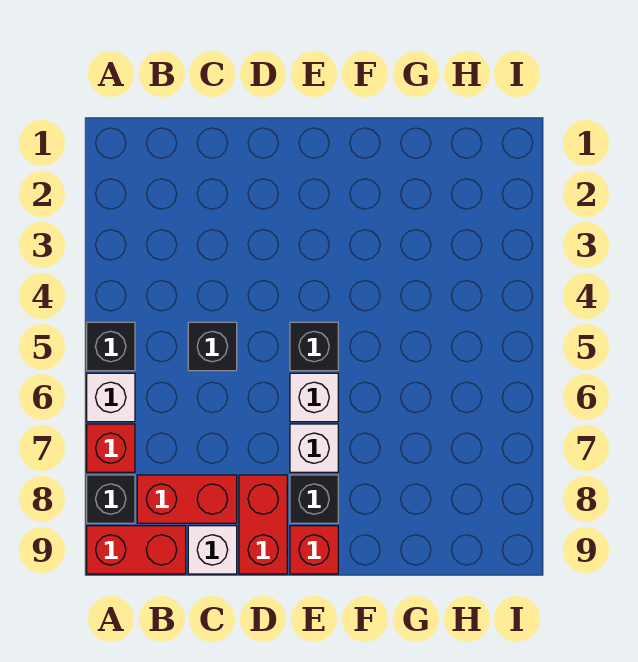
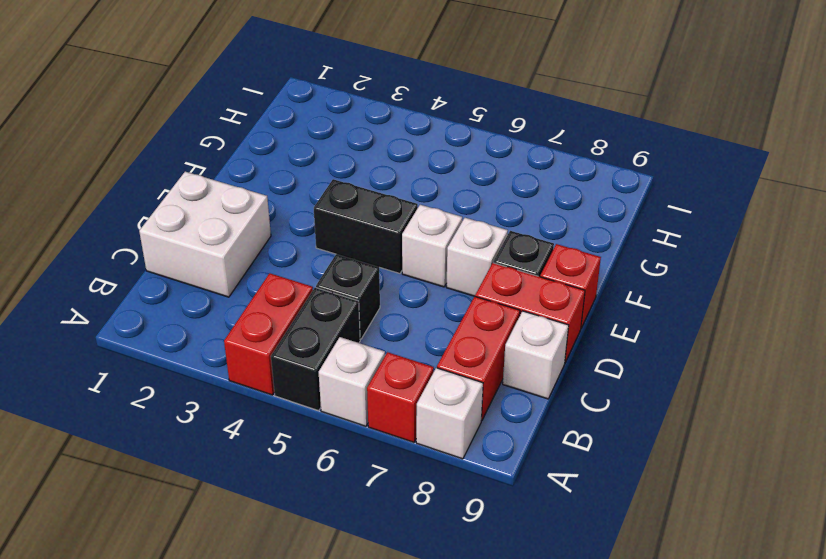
black brick A5 level 1 -> black brick A5:B5 level 1
black brick A8 level 1 -> white brick A8 level 1
red brick A9:B9 level 1 -> red brick A4:B4 level 1
none -> white brick C1:D2 level 1
black brick E5 level 1 -> black brick E4:E5 level 1

